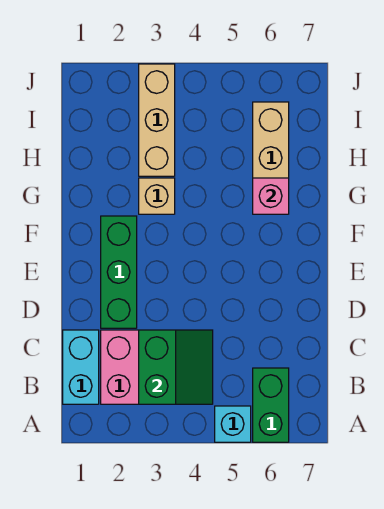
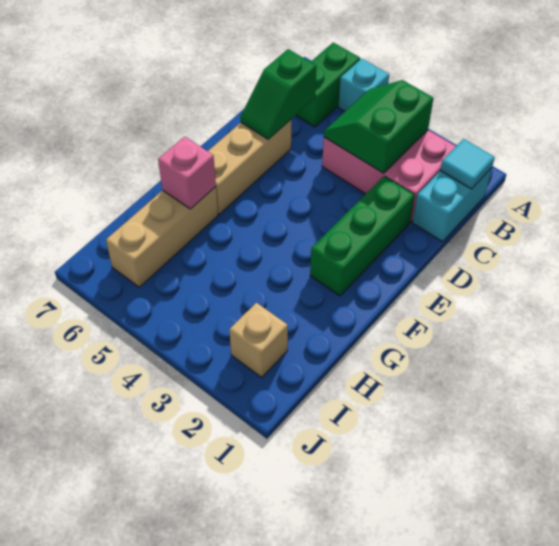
none -> cyan tile B1 level 2
none -> green slope C6:D6 level 2 top C
tan brick G3 level 1 -> tan brick I2 level 1
tan brick H3:J3 level 1 -> tan brick D6:F6 level 1

